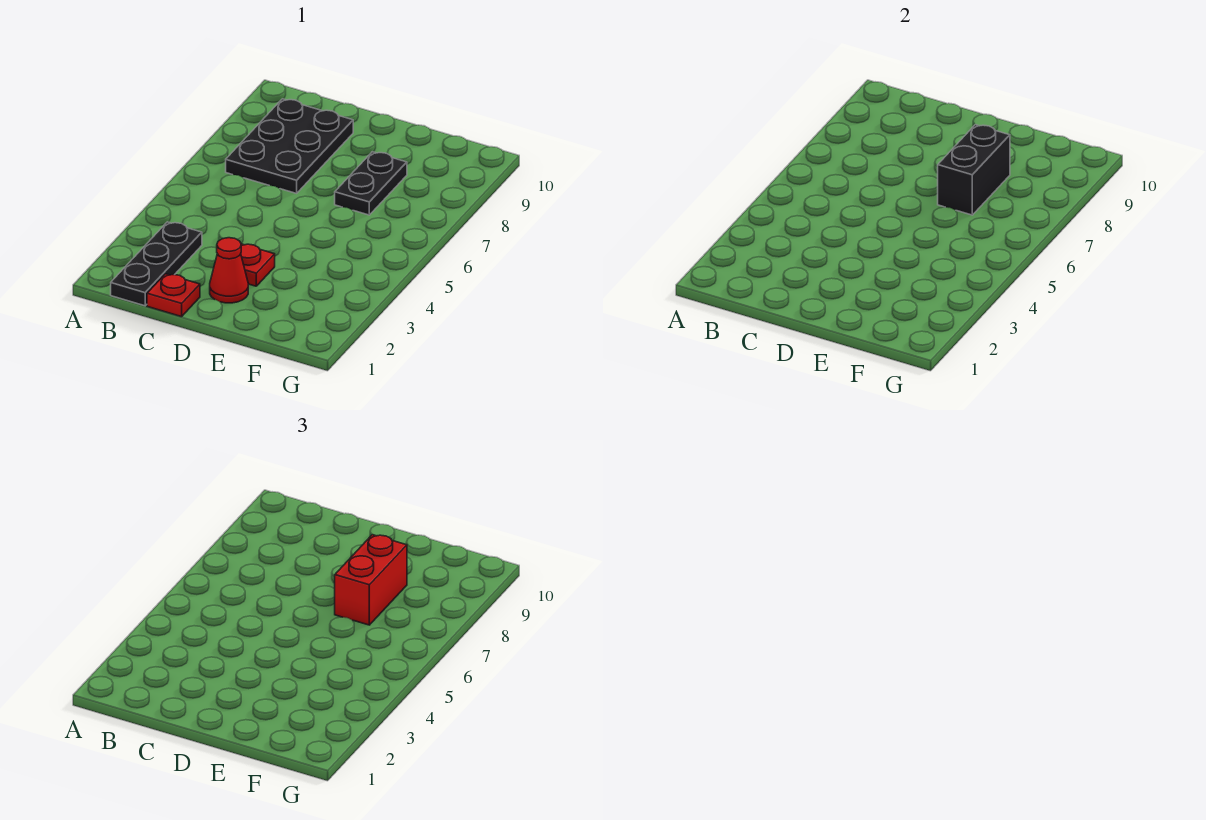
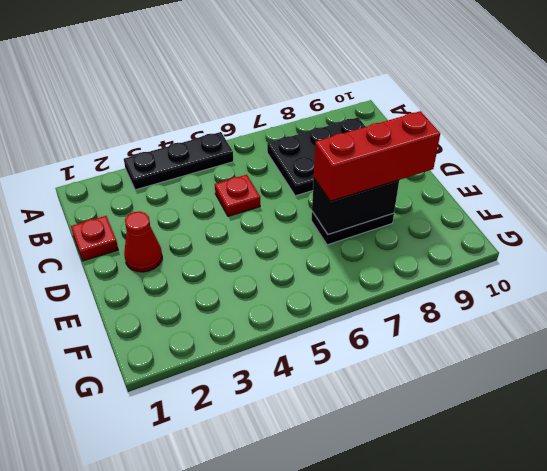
black plate B1:B3 level 1 -> black plate A3:A5 level 1
red plate D3 level 1 -> red plate C5 level 1
red brick E7:E8 level 3 -> red brick E7:E9 level 3

